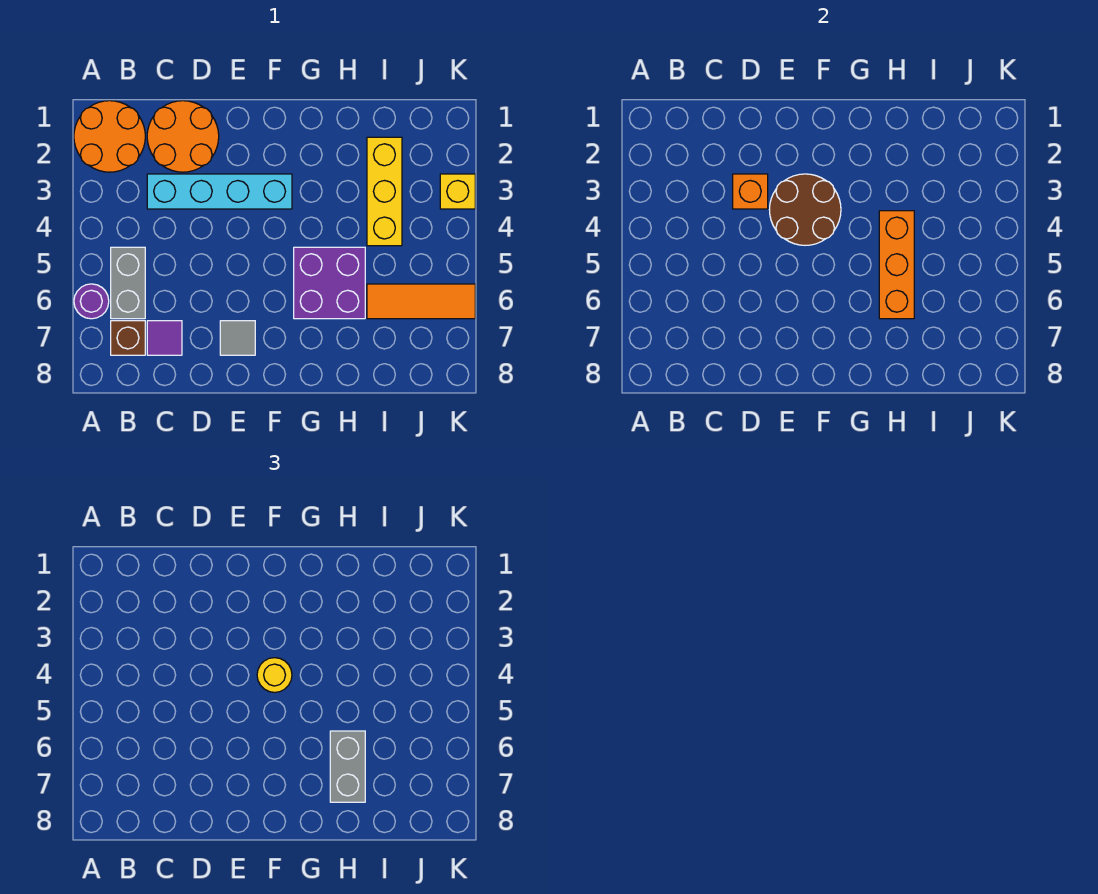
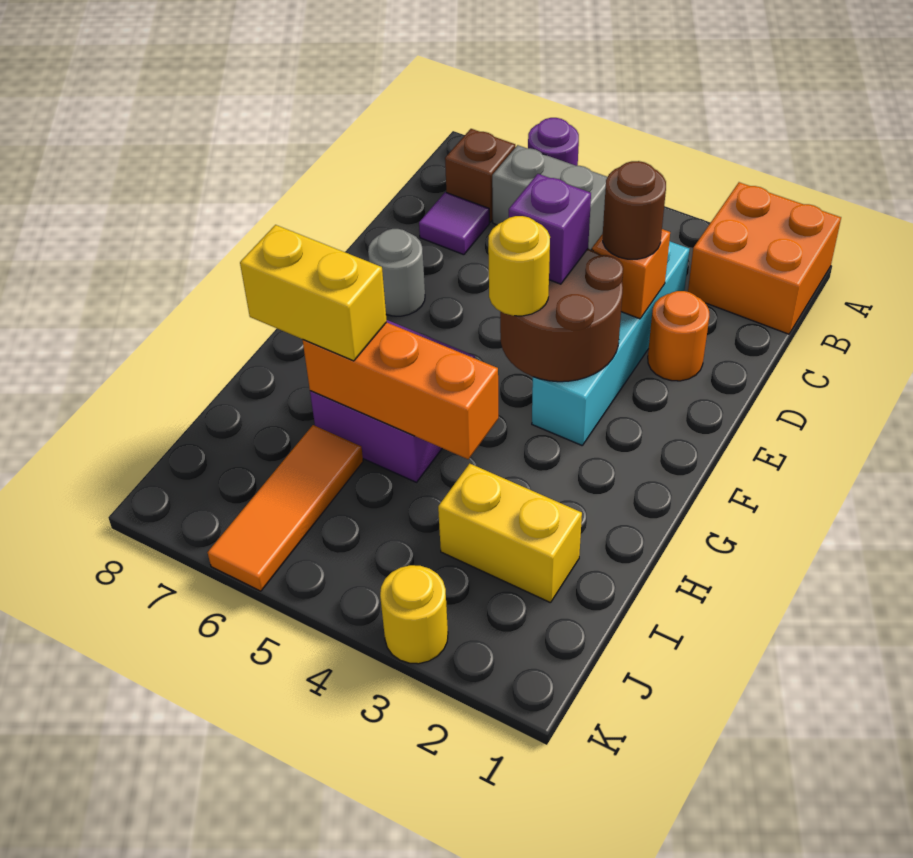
orange round brick A1:B2 level 1 -> orange brick A1:B2 level 1
orange round brick C1:D2 level 1 -> orange round brick D2 level 1
none -> brown round brick D3 level 3
none -> purple brick E4 level 3
grey tile E7 level 1 -> grey round brick E7 level 1
grey brick H6:H7 level 3 -> yellow brick H6:H7 level 3
yellow brick I2:I4 level 1 -> yellow brick I2:I3 level 1
yellow brick K3 level 1 -> yellow round brick K3 level 1

